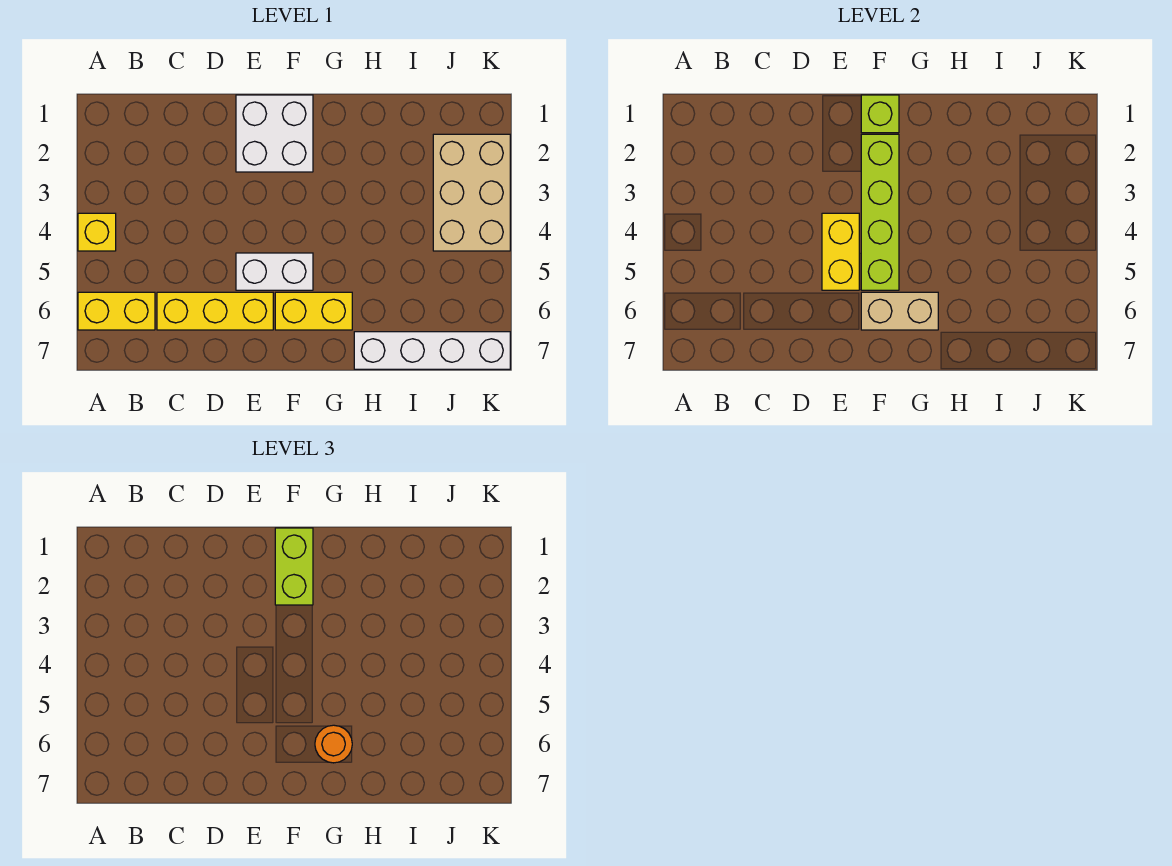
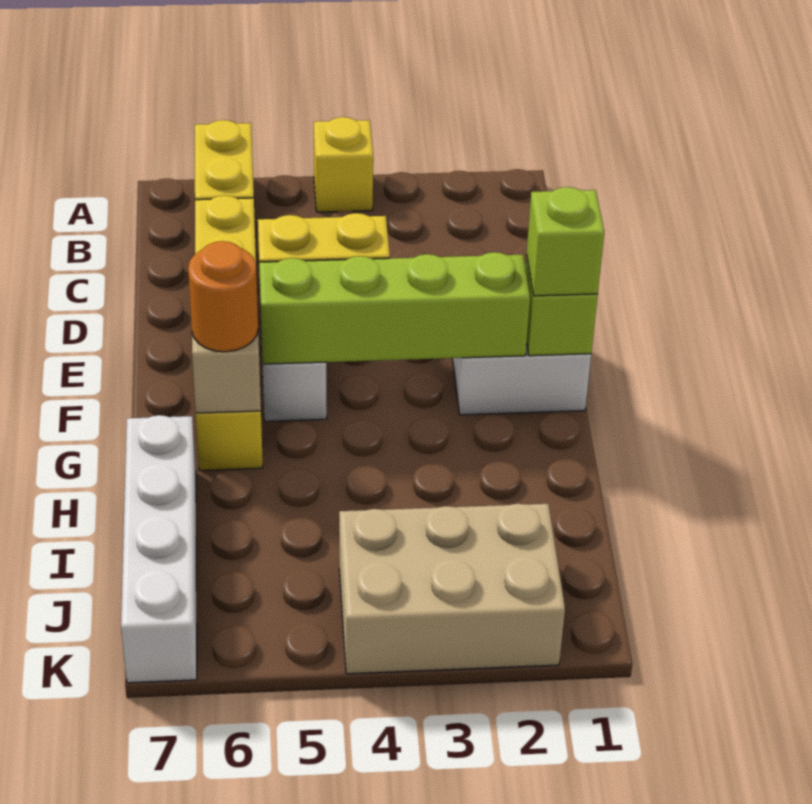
lime brick F1:F2 level 3 -> lime brick F1 level 3

